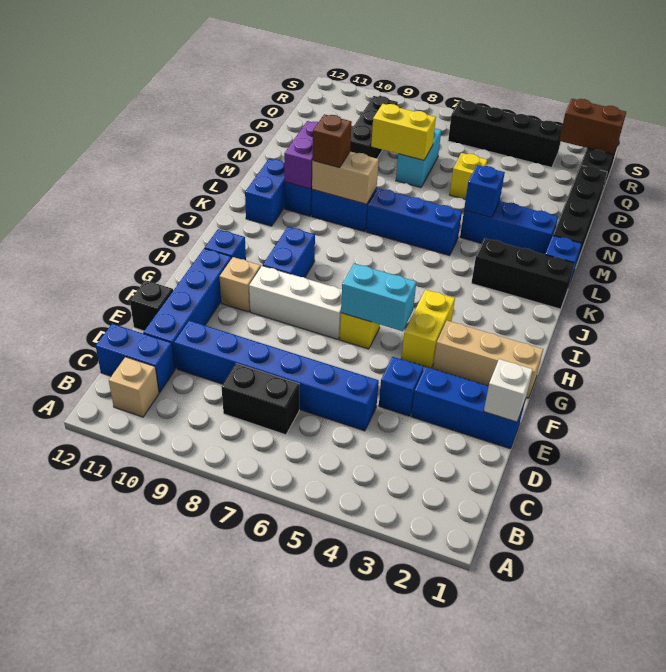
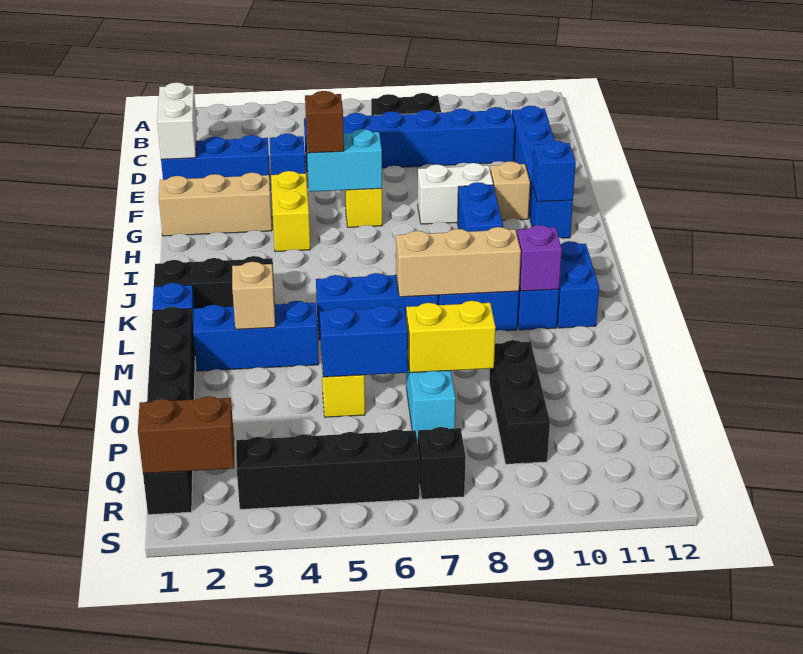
tan brick B11 level 1 -> tan brick M3 level 2
blue brick C11:C12 level 1 -> blue brick O5:O6 level 2
white brick E1 level 2 -> white brick D1:E1 level 2
black brick E12 level 1 -> black brick R7 level 1
white brick G7:G9 level 1 -> white brick G8:G9 level 1
tan brick L8:L9 level 2 -> tan brick L7:L9 level 2
brown brick L9 level 3 -> brown brick G5 level 3
purple brick L10:M10 level 2 -> purple brick L10 level 2
blue brick M4 level 2 -> blue brick H11 level 2

